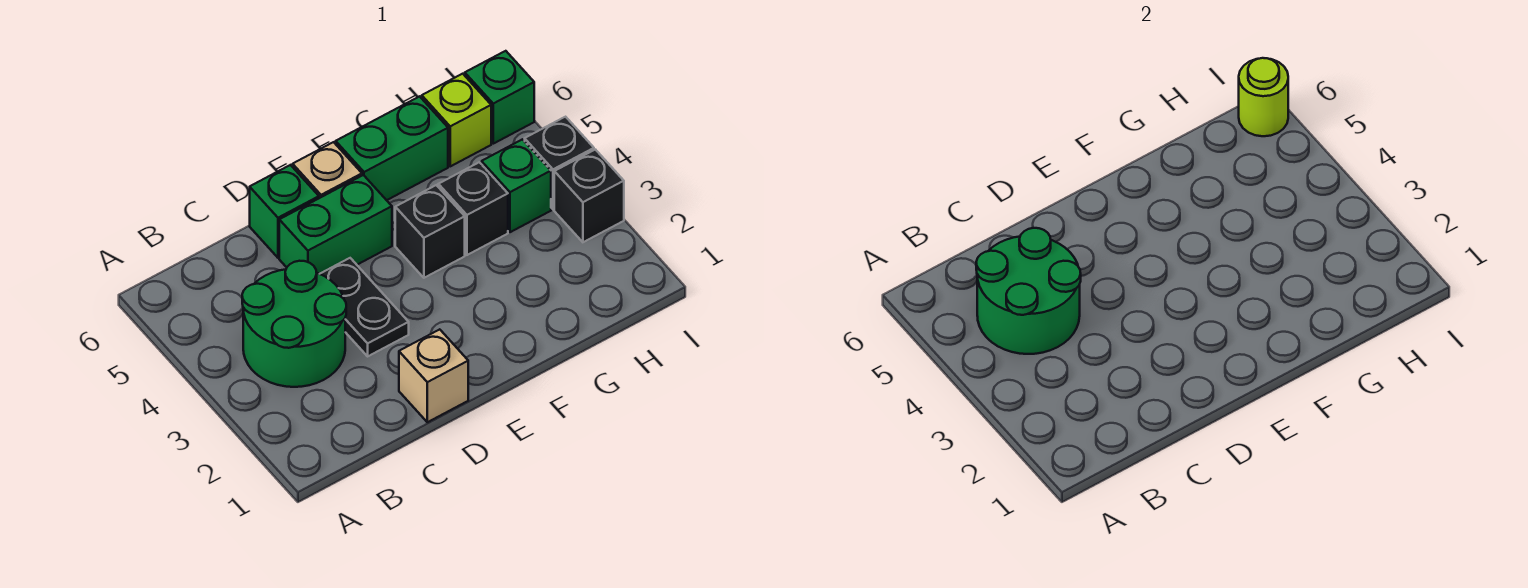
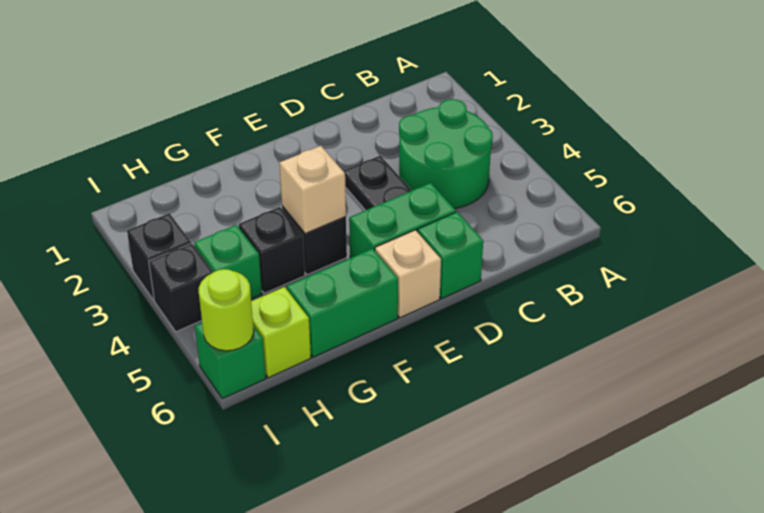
green round brick B4:C5 level 2 -> none
tan brick D1 level 1 -> tan brick F4 level 2

